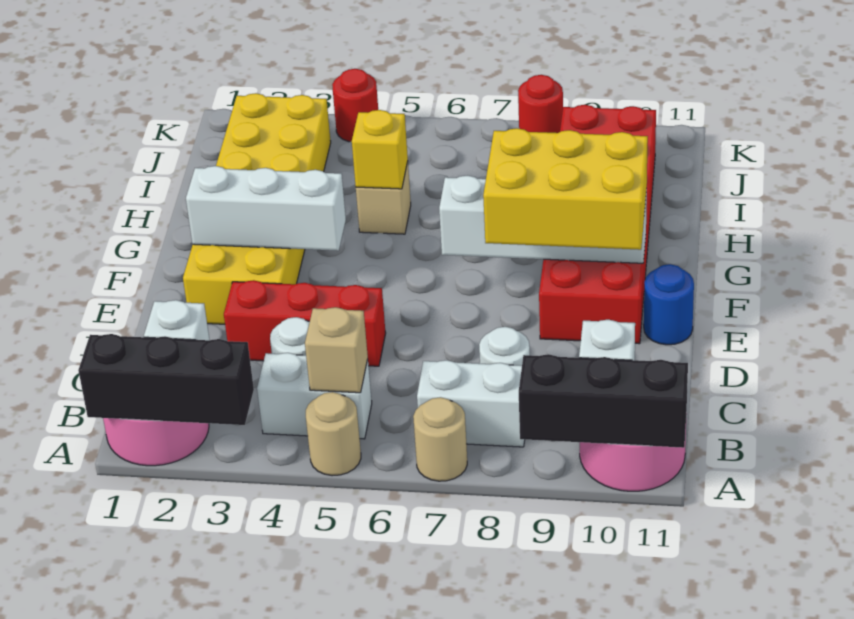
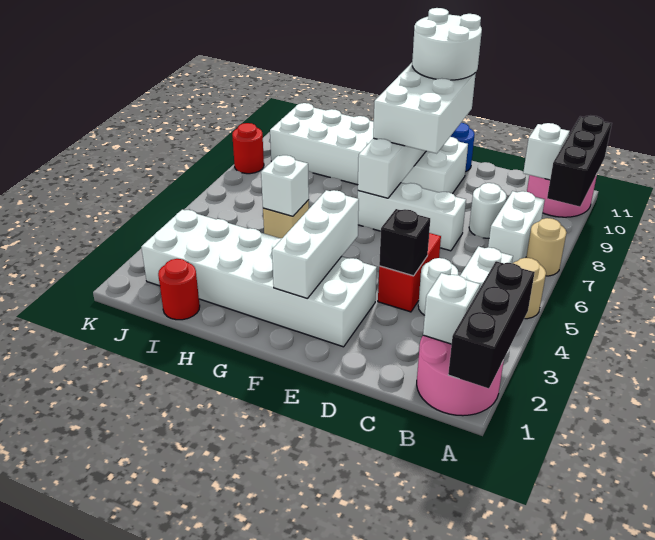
tan brick B5 level 2 -> none
red brick D3:D5 level 1 -> red brick D4:D5 level 1
none -> black brick D4 level 2
none -> white brick D7:F7 level 1
yellow brick E2:J3 level 1 -> white brick E2:J3 level 1
yellow brick E8:F10 level 3 -> white brick E8:F10 level 3
red brick E9:J10 level 1 -> white brick E9:J10 level 1
none -> white round brick E10:F11 level 4
yellow brick H5 level 2 -> white brick H5 level 2
red round brick K4 level 1 -> red round brick I1 level 1

